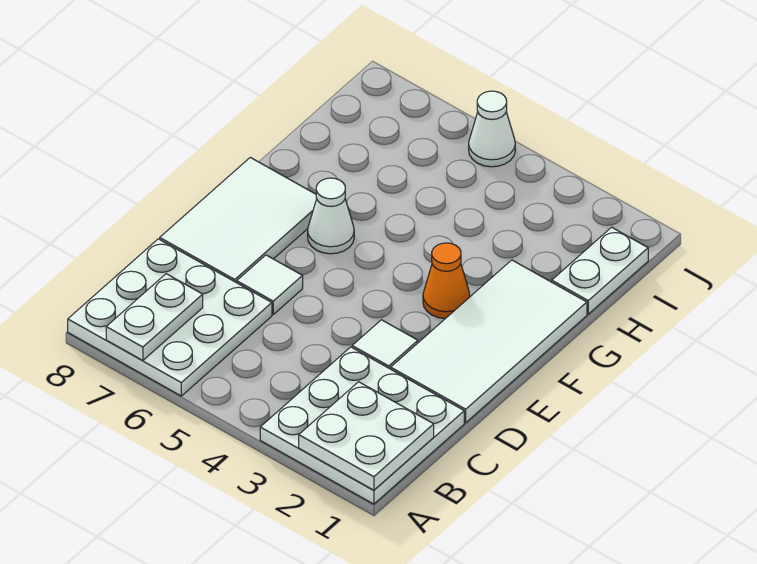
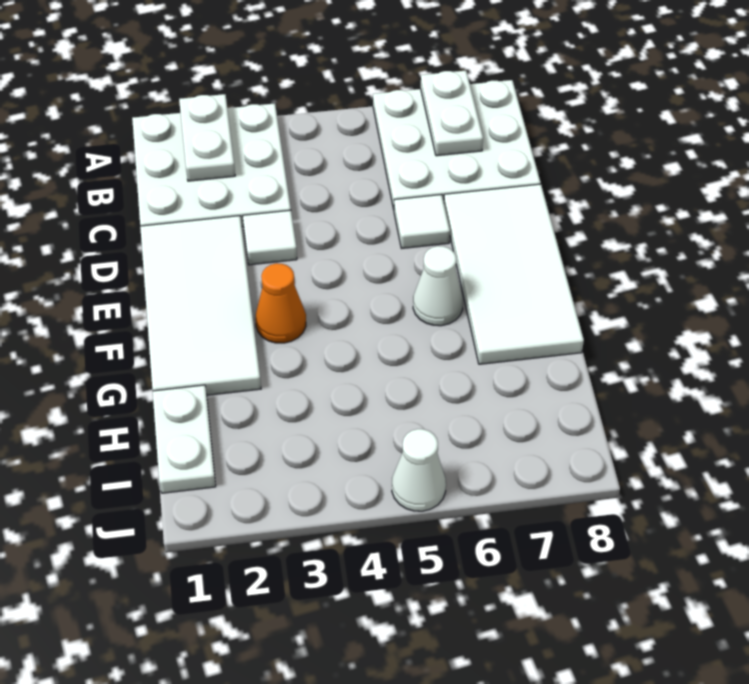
white plate A1:B2 level 2 -> white plate A2:B2 level 2
white tile D7:F8 level 1 -> white tile D7:G8 level 1

